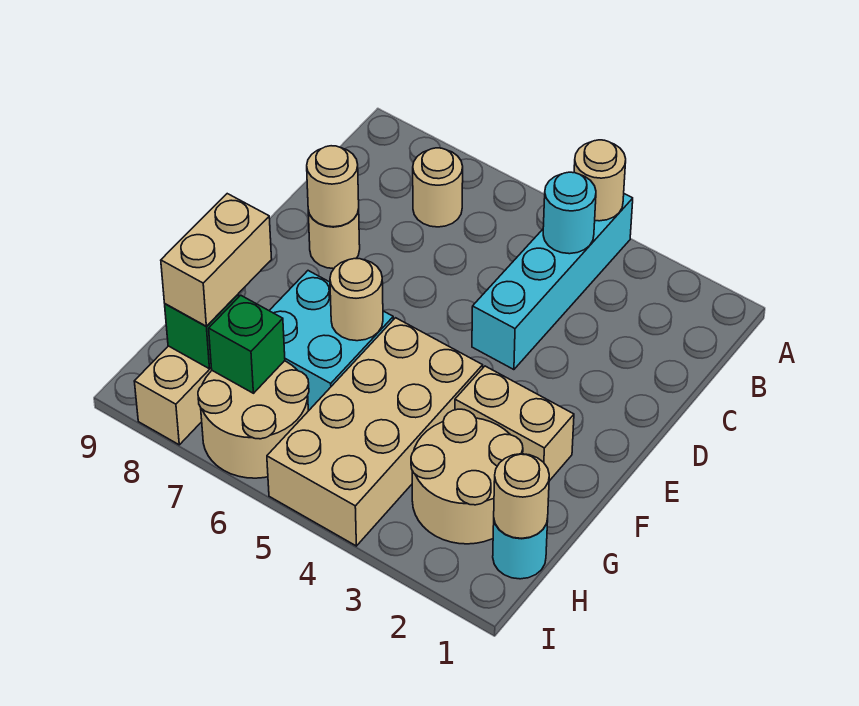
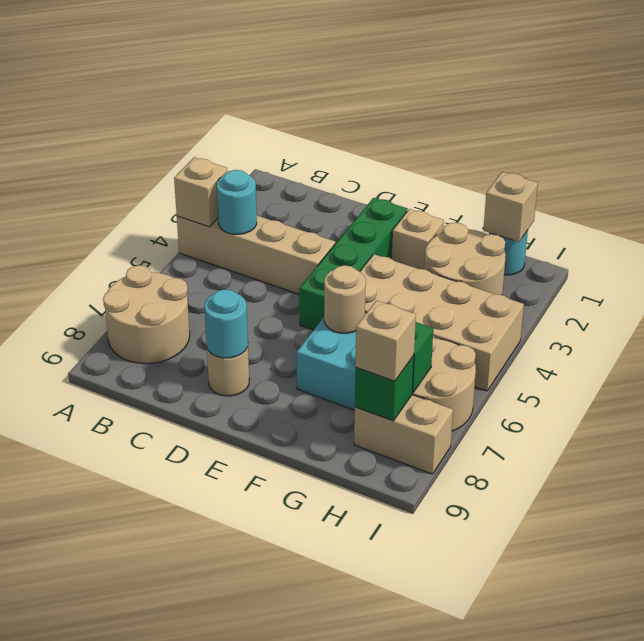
cyan brick A4:D4 level 1 -> tan brick A4:D4 level 1
tan round brick A4 level 2 -> tan brick A4 level 2
tan round brick B7 level 1 -> tan round brick A7:B8 level 1
tan round brick D8 level 2 -> cyan round brick D8 level 2
none -> green brick E2:E5 level 1
tan brick F2:F3 level 1 -> tan brick F2 level 1
tan brick G8:H8 level 3 -> tan brick H8 level 3
tan round brick H1 level 2 -> tan brick H1 level 2

